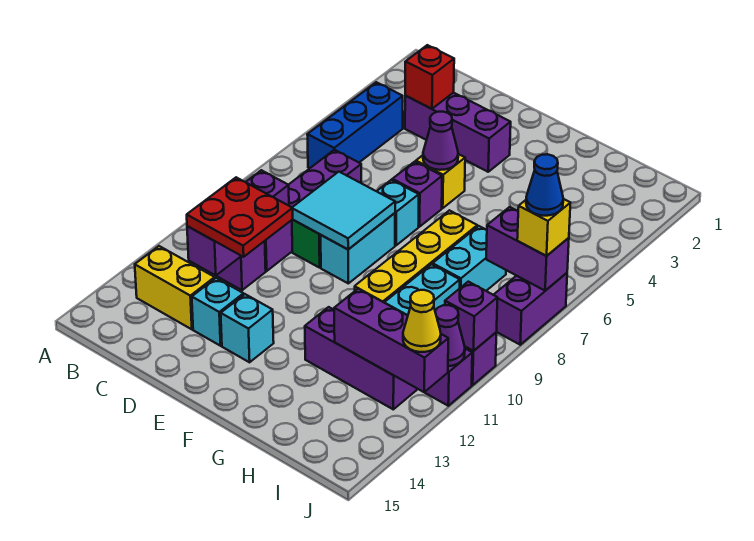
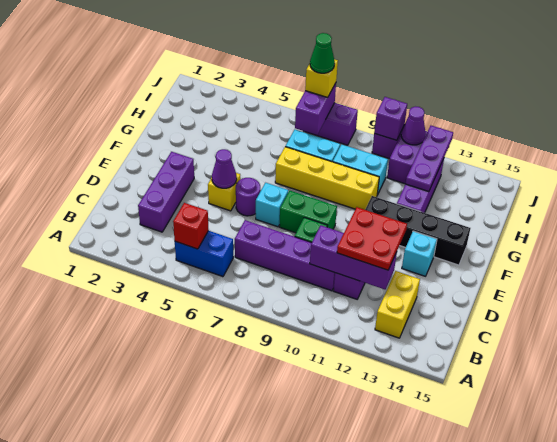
blue brick B4:B6 level 1 -> blue brick B5:B6 level 1
red brick C3 level 2 -> red brick B5 level 2
cyan tile D8:E9 level 2 -> none
cyan brick D13 level 1 -> none
purple brick E6 level 1 -> purple round brick E6 level 1
cyan brick E8:E9 level 1 -> green brick E8:E9 level 1
none -> black brick F11:F14 level 1
purple brick H12:J12 level 2 -> purple plate H12:J12 level 2
blue cone J7 level 4 -> green cone J7 level 4
yellow cone J12 level 3 -> none

